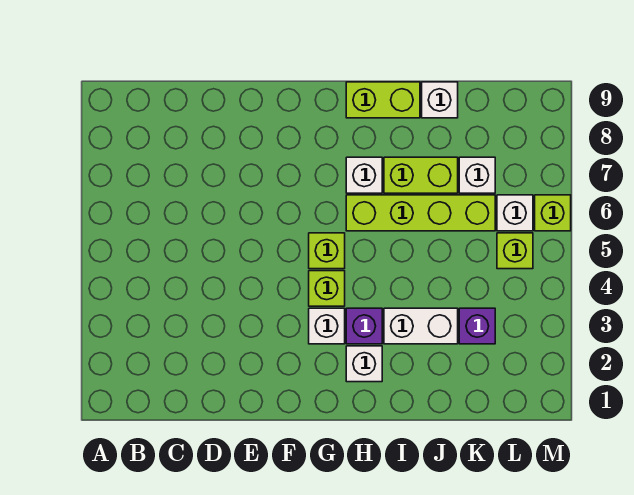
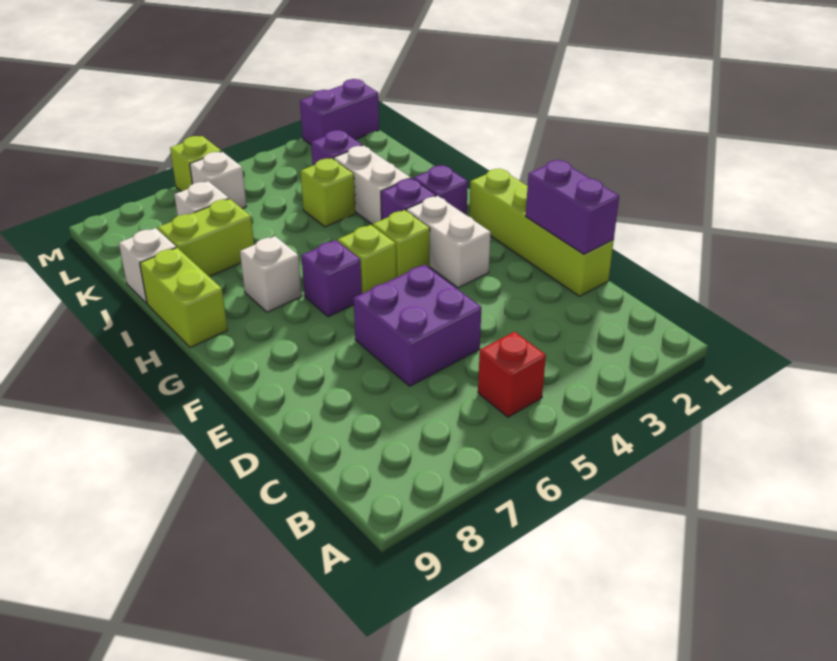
none -> red brick B5 level 1
none -> purple brick D1:E1 level 2
none -> purple brick D5:E6 level 1
white brick G3 level 1 -> white brick F3:G3 level 1
none -> purple brick G6 level 1
white brick H2 level 1 -> purple brick H2 level 1
lime brick H6:K6 level 1 -> lime brick D1:G1 level 1
lime brick I7:J7 level 1 -> lime brick J7:J8 level 1
lime brick L5 level 1 -> lime brick J4 level 1
none -> purple brick M1:M2 level 1

